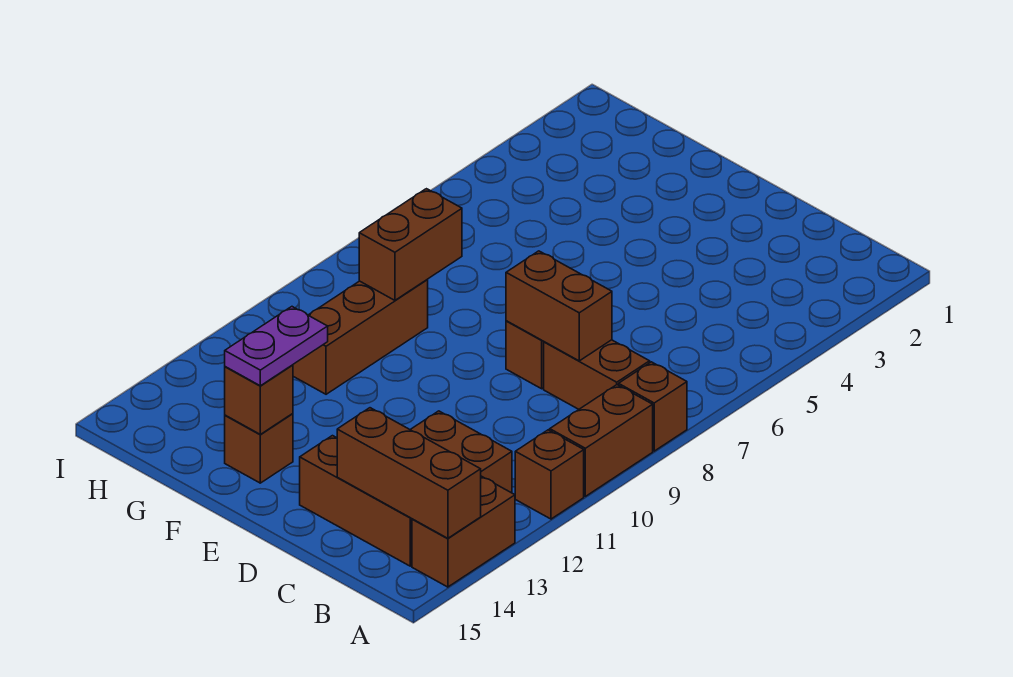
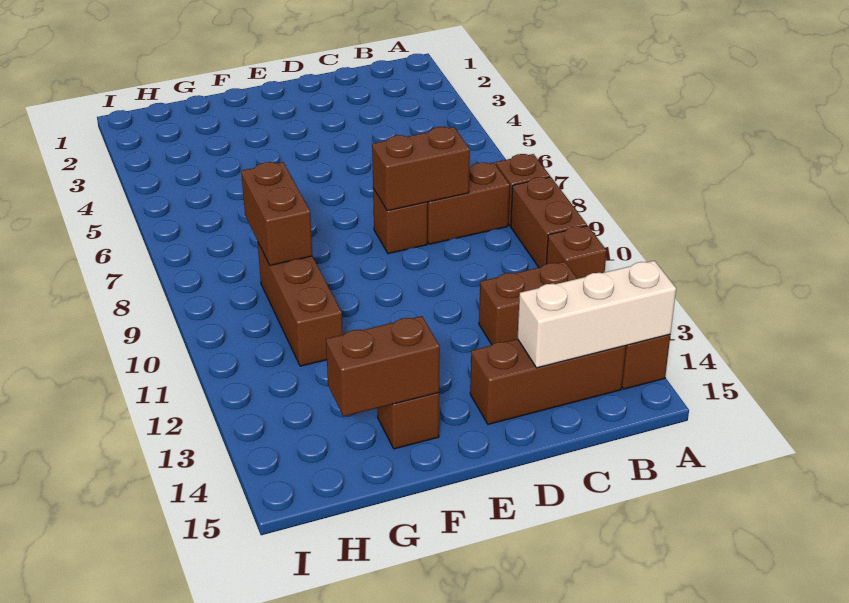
brown brick A14:C14 level 2 -> white brick A14:C14 level 2
purple plate F13:F14 level 3 -> none
brown brick F14 level 2 -> brown brick F14:G14 level 2

